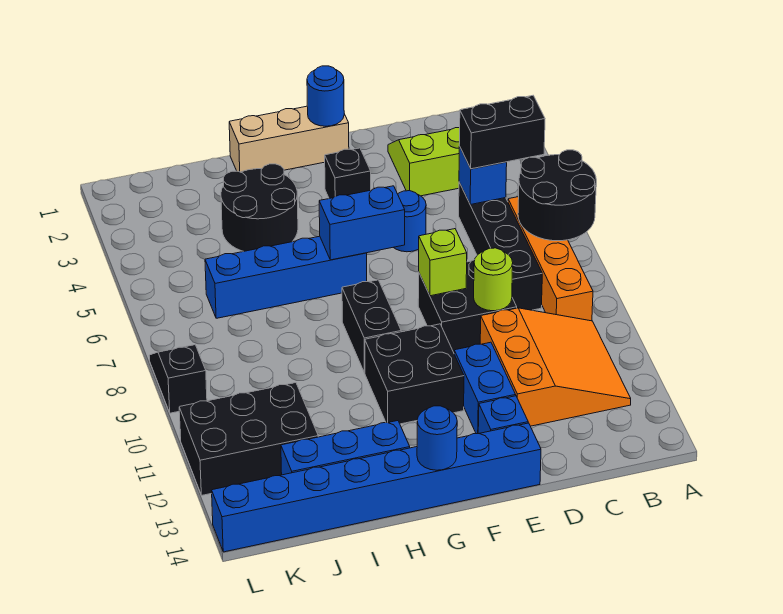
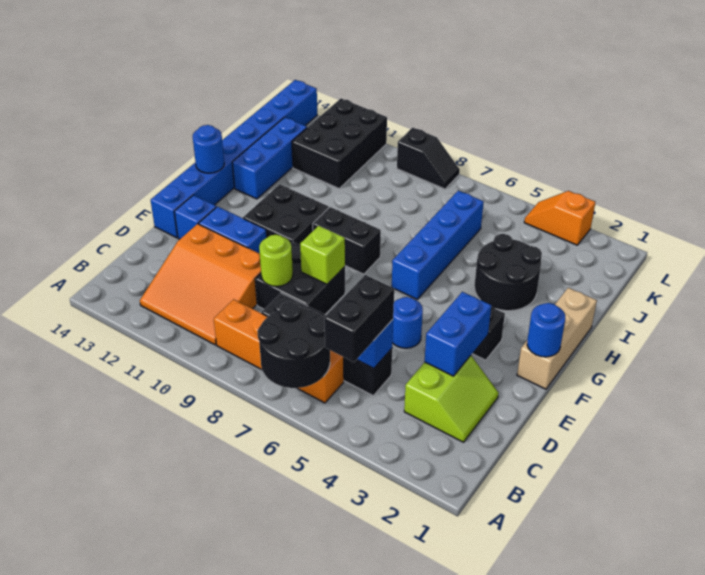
blue brick F6:G6 level 2 -> blue brick D3:E3 level 2
none -> orange slope L3:L4 level 1 top 3

